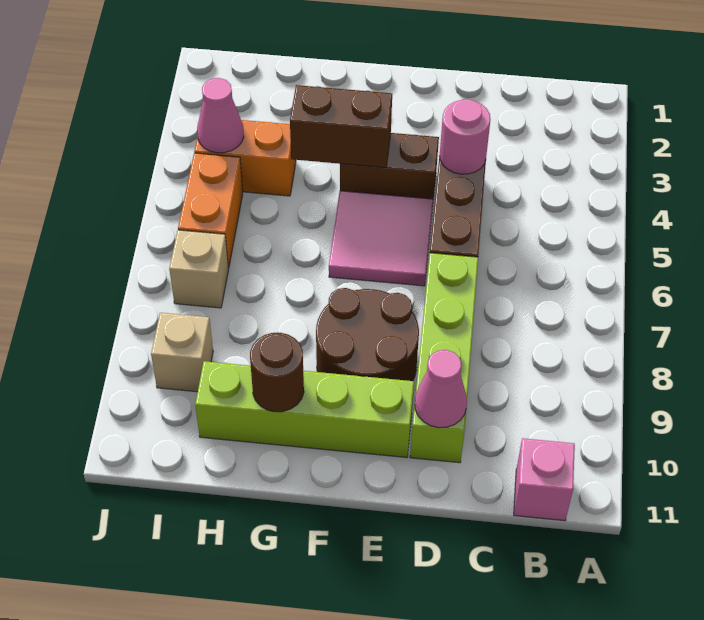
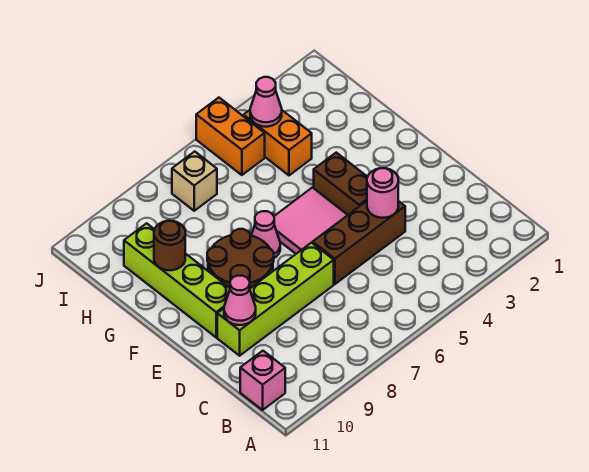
brown brick F4:G4 level 2 -> none
none -> pink cone F7 level 1
orange brick I5:I6 level 1 -> orange brick I5:J5 level 1
tan brick I9 level 1 -> none

